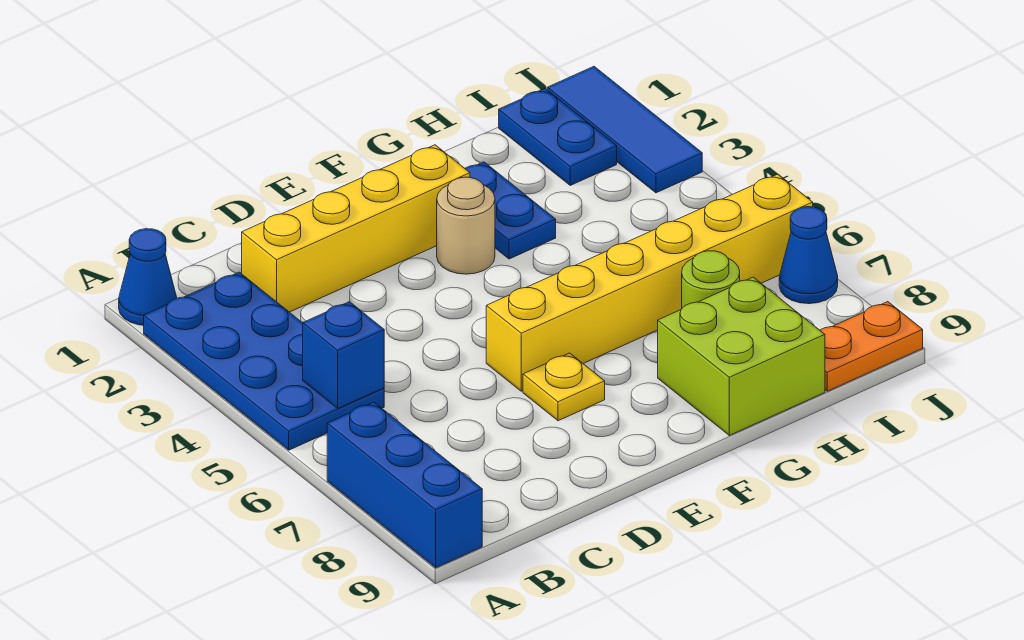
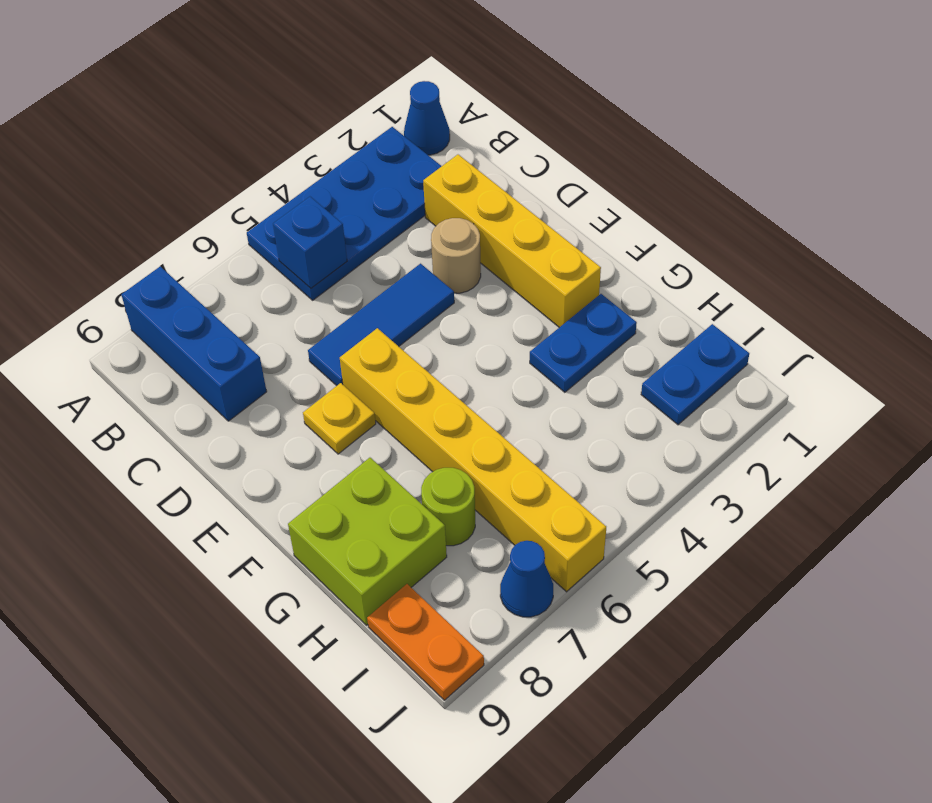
blue brick A7:A9 level 1 -> blue brick A8:C8 level 1
tan round brick F3 level 1 -> tan round brick D3 level 1
blue tile J1:J3 level 1 -> blue tile D4:D6 level 1

